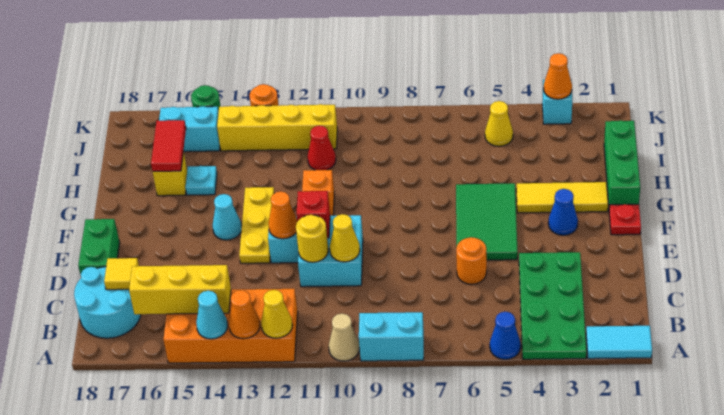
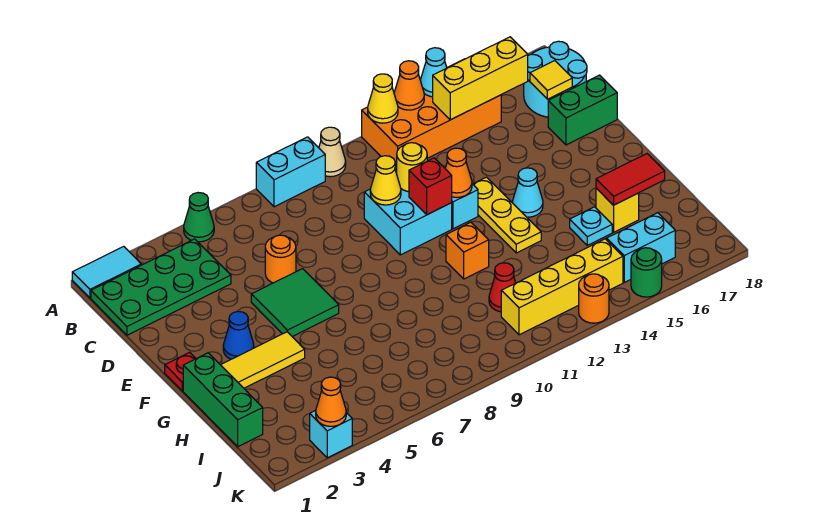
green plate A3:D4 level 1 -> green plate B1:C4 level 1
blue cone A5 level 1 -> green cone A5 level 1
green brick D18:E18 level 1 -> green brick D17:D18 level 1
green tile E5:G6 level 1 -> green tile E5:F6 level 1
red tile H16:I16 level 2 -> red tile H16:H17 level 2
yellow cone J5 level 1 -> none

